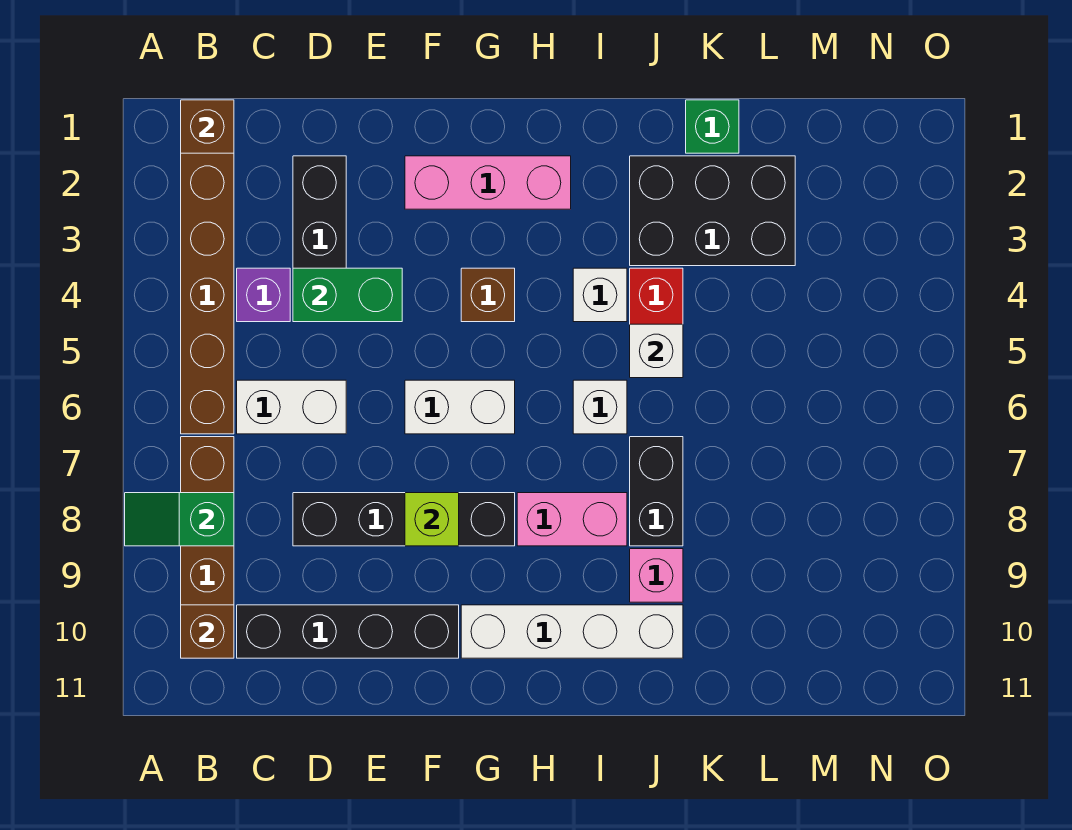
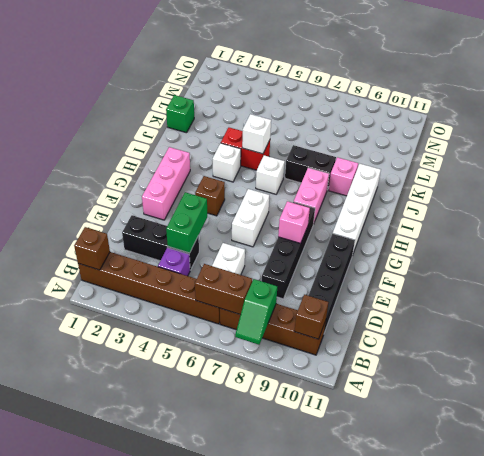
none -> brown brick B6:B7 level 2
lime brick F8 level 2 -> pink brick F8 level 2
black brick J2:L3 level 1 -> none

